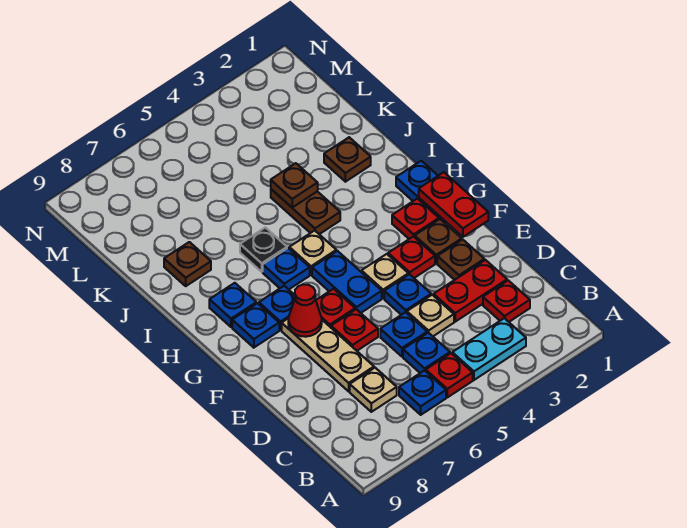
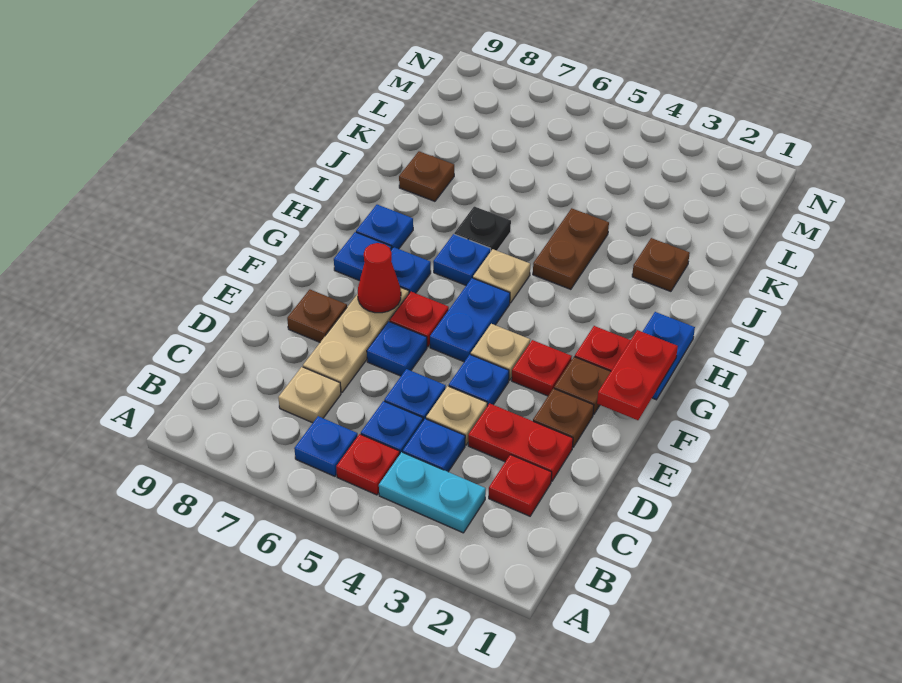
none -> blue plate C4 level 1
red plate E6 level 1 -> blue plate E6 level 1
brown plate J4 level 2 -> brown plate E8 level 1

